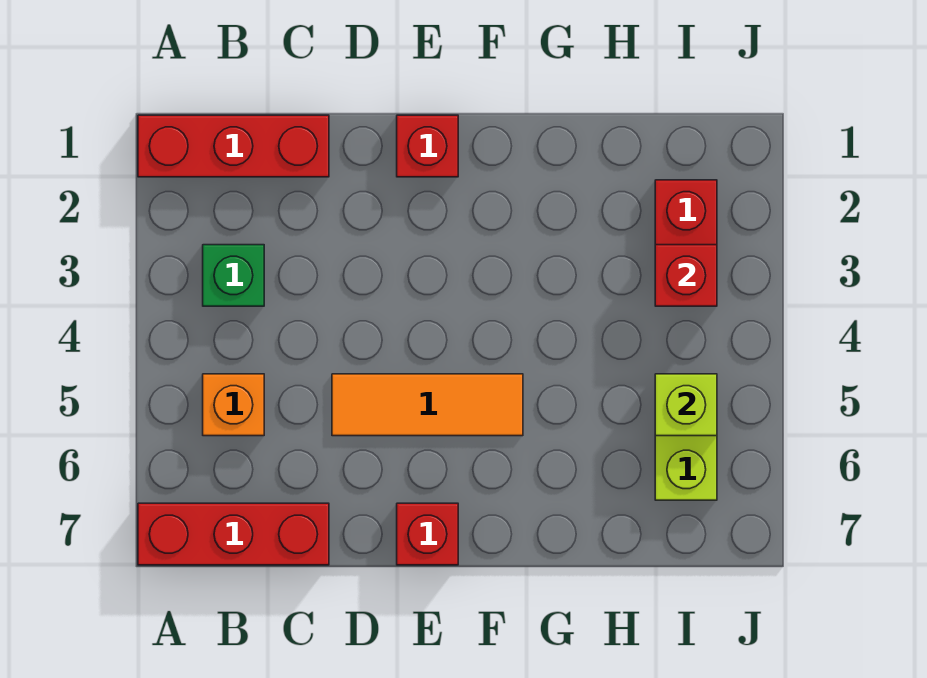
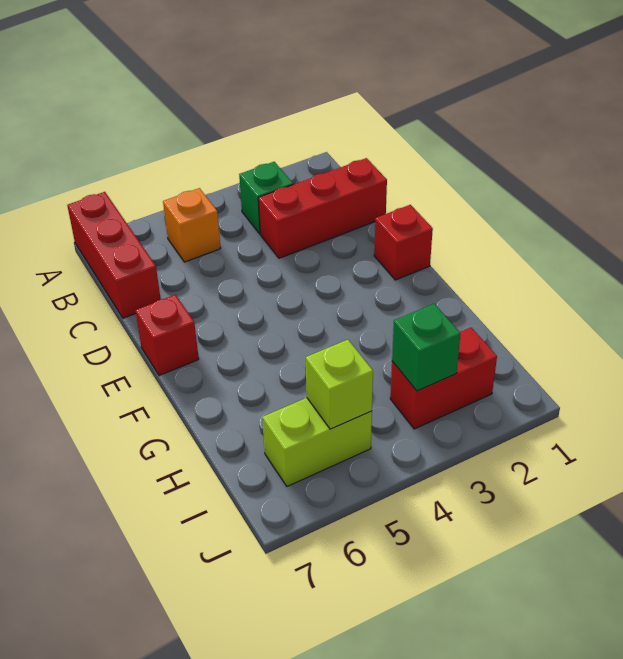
red brick A1:C1 level 1 -> red brick C1:C3 level 1
orange tile D5:F5 level 1 -> none
red brick I3 level 2 -> green brick I3 level 2

